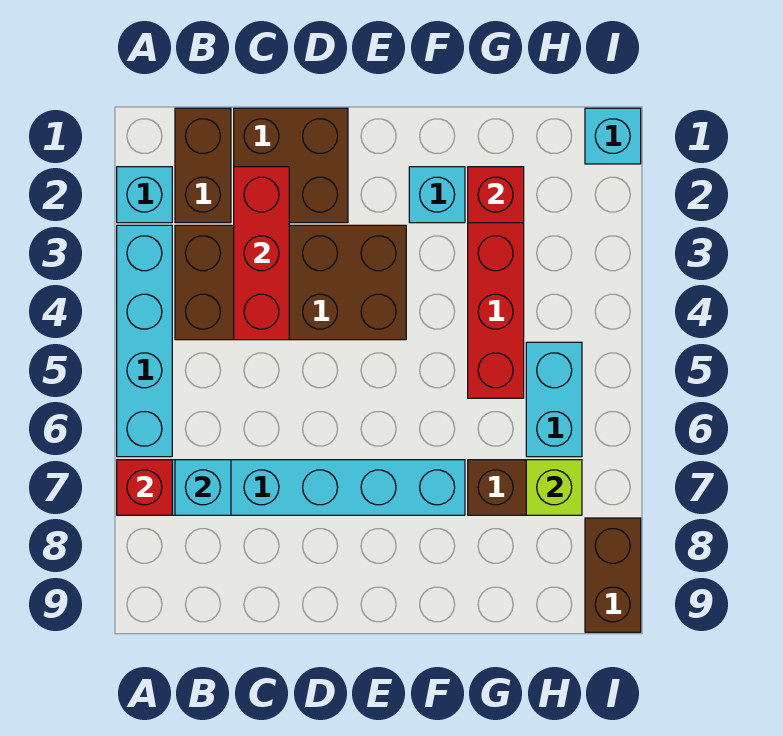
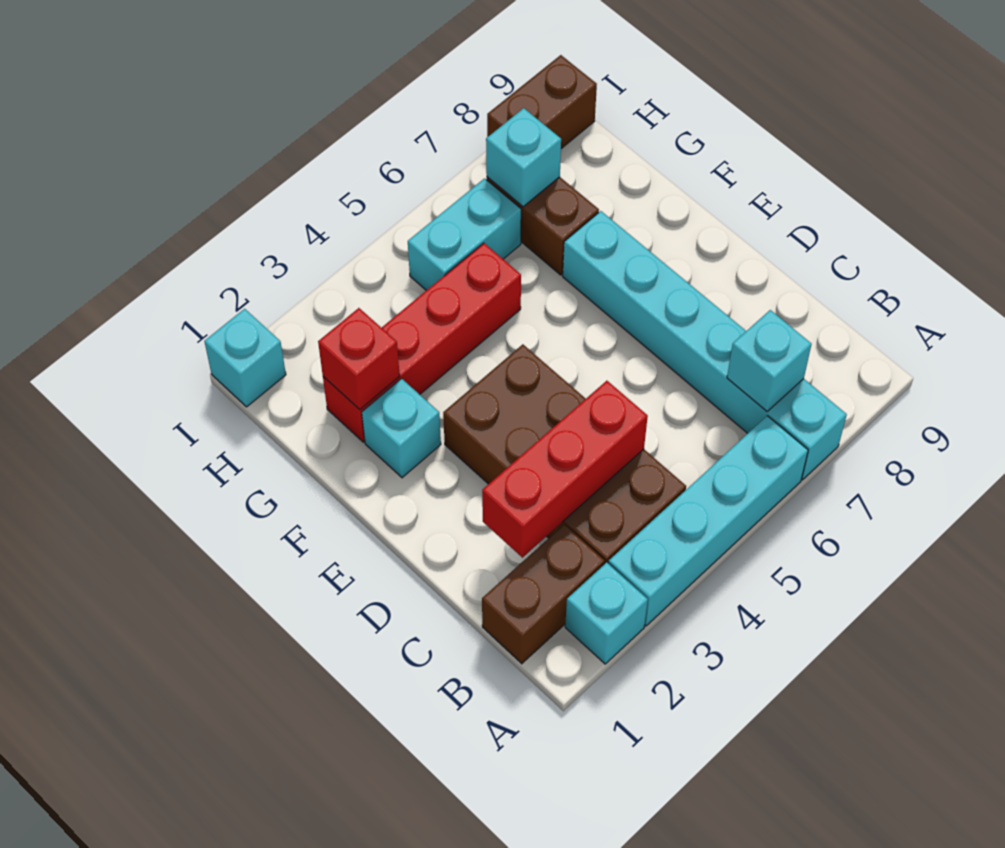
red brick A7 level 2 -> none
brown brick C1:D2 level 1 -> none
lime brick H7 level 2 -> cyan brick H7 level 2

